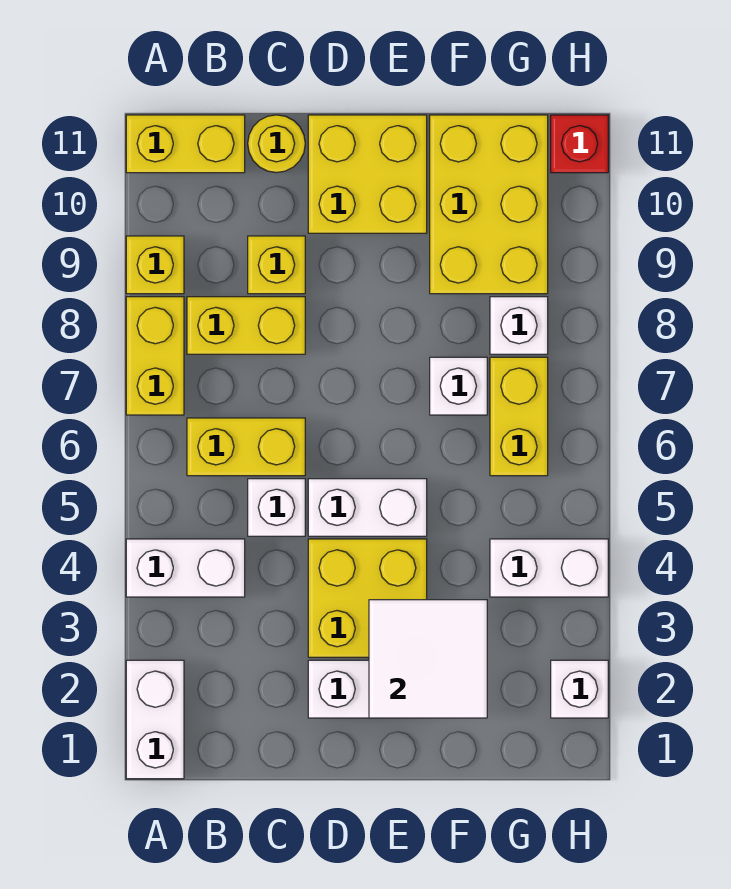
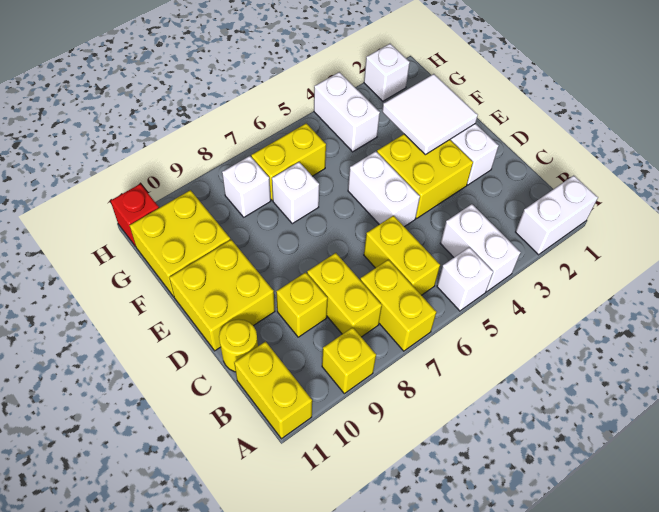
yellow brick A7:A8 level 1 -> yellow brick A7:B7 level 1
white brick C5 level 1 -> white brick A5 level 1
yellow brick F9:G11 level 1 -> yellow brick F10:G11 level 1

